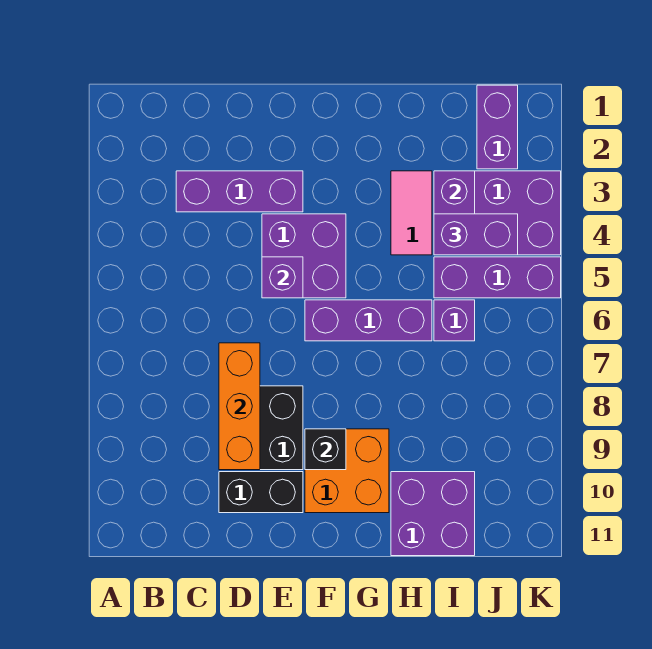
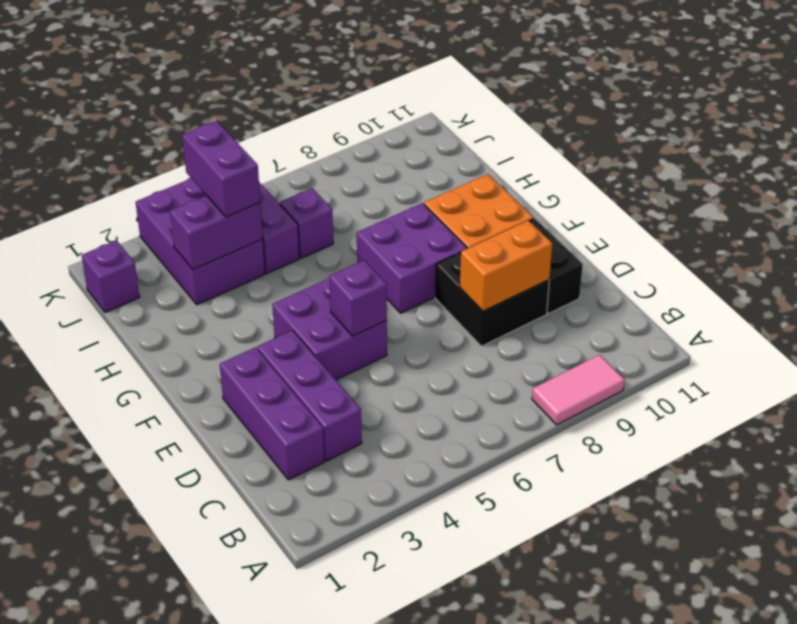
orange brick D7:D9 level 2 -> orange brick D8:D9 level 2
purple brick F6:H6 level 1 -> purple brick C2:E2 level 1
black brick F9 level 2 -> none
pink tile H3:H4 level 1 -> pink tile A8:A9 level 1
purple brick H10:I11 level 1 -> purple brick F7:G8 level 1
purple brick J1:J2 level 1 -> purple brick J1 level 1

